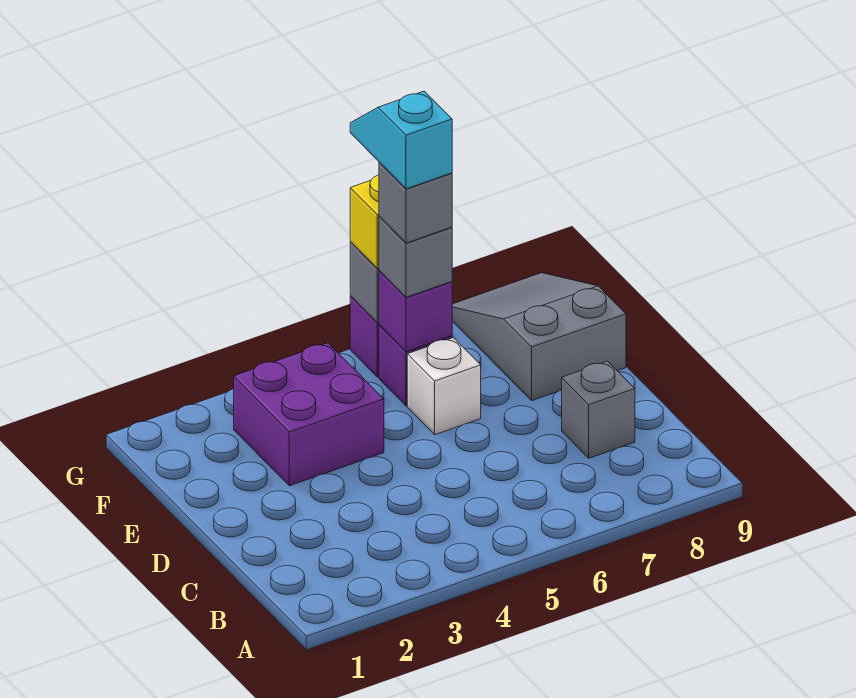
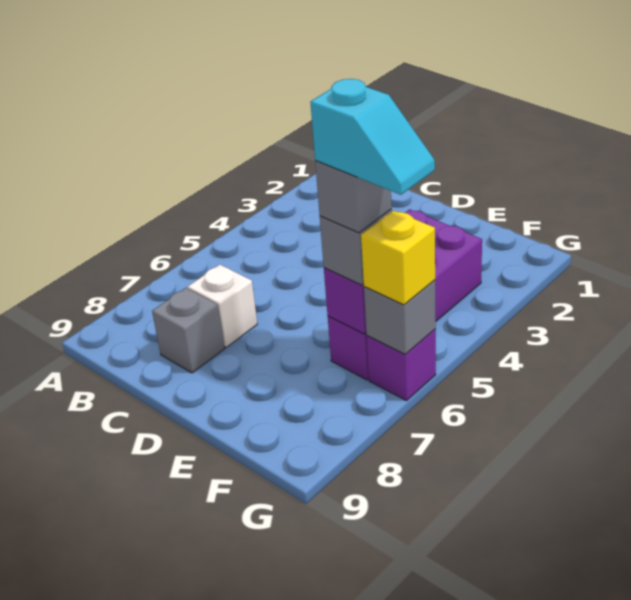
white brick E6 level 1 -> white brick C7 level 1
grey slope E8:G9 level 1 top E -> none

